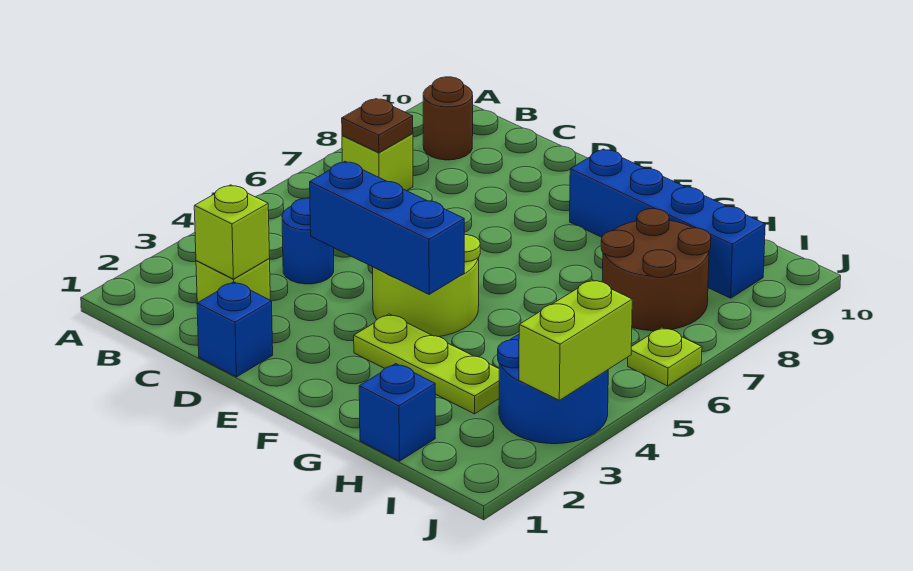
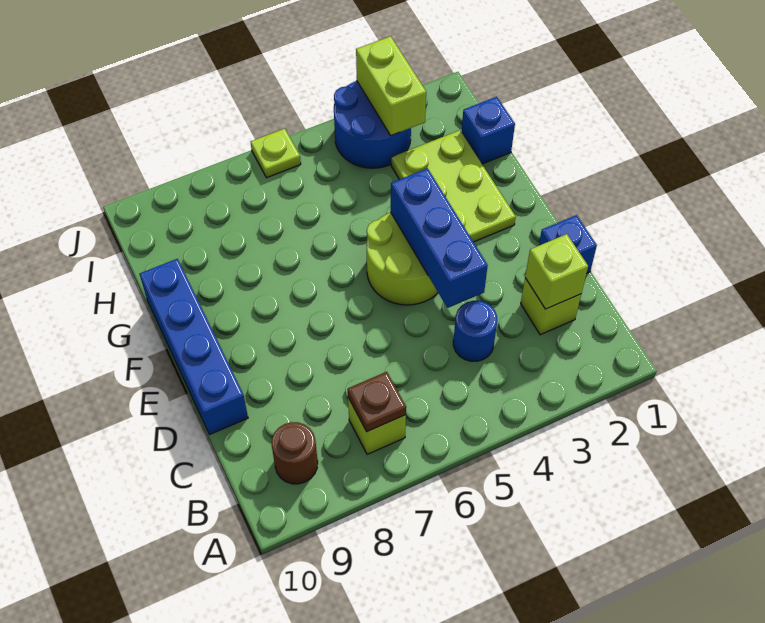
lime plate F3:H3 level 1 -> lime plate F2:H3 level 1
blue brick F9:I9 level 1 -> blue brick D10:G10 level 1
brown round brick H7:I8 level 1 -> none
lime brick J3:J4 level 2 -> lime brick I3:J3 level 2

